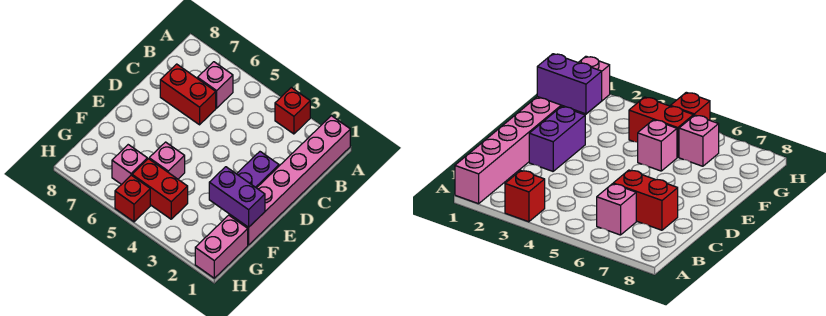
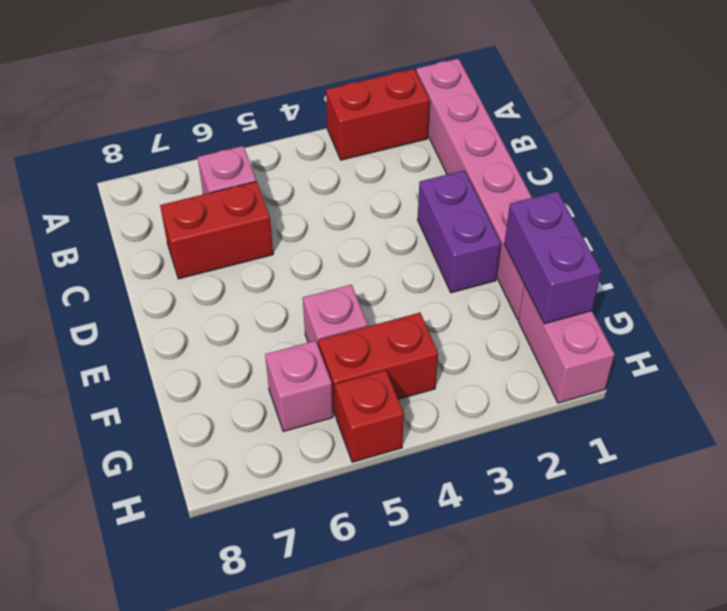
red brick A3 level 1 -> red brick A2:A3 level 1
purple brick F1:F2 level 2 -> purple brick F1:G1 level 2

